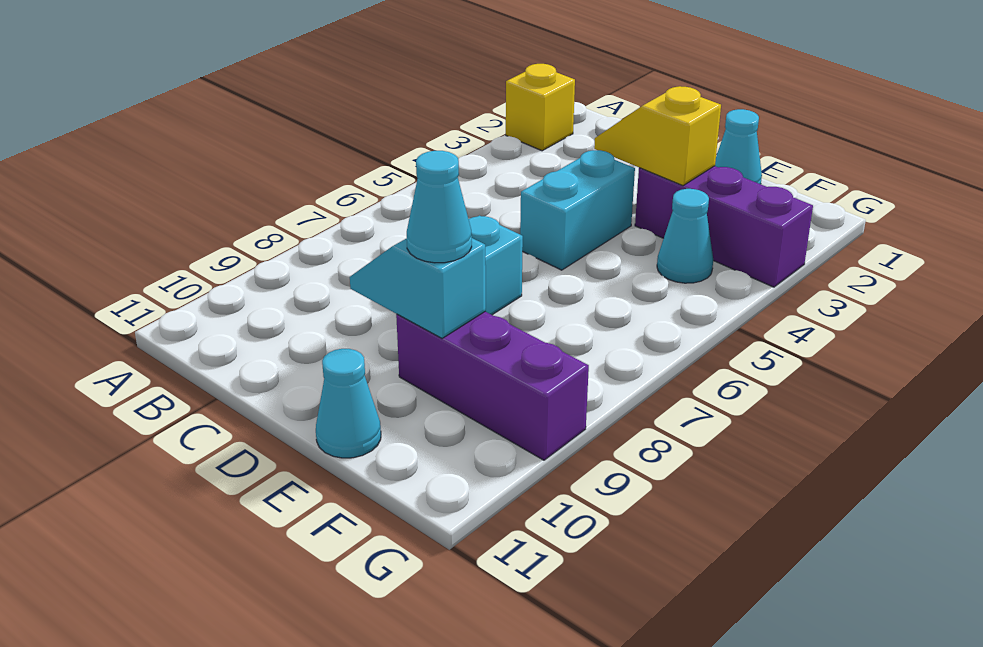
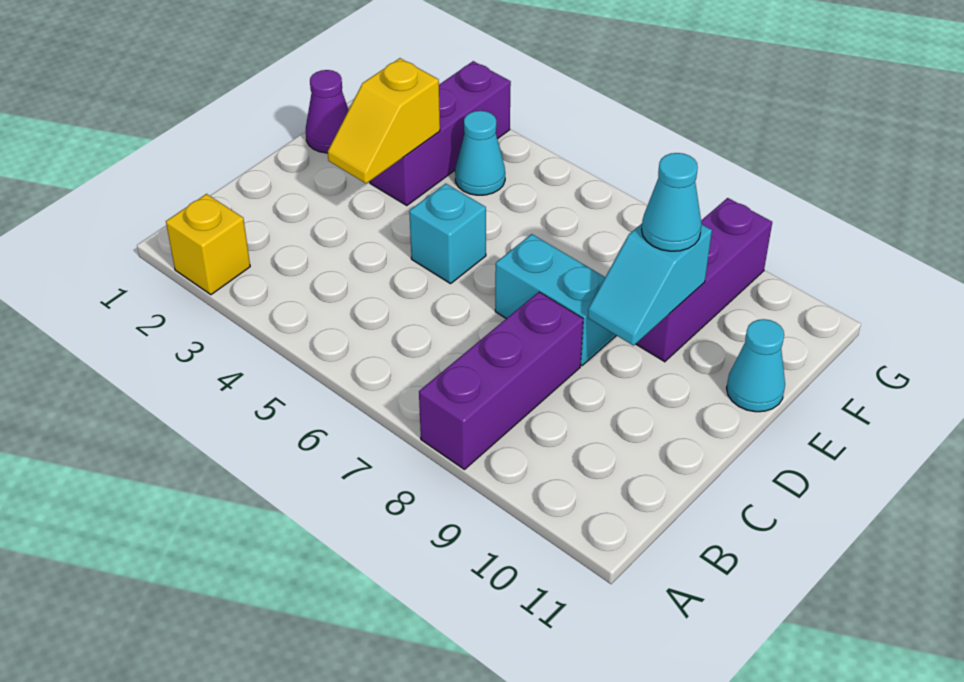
none -> purple brick A8:C8 level 1
cyan brick D4:D5 level 1 -> cyan brick D5 level 1
cyan cone E1 level 1 -> purple cone E1 level 1

